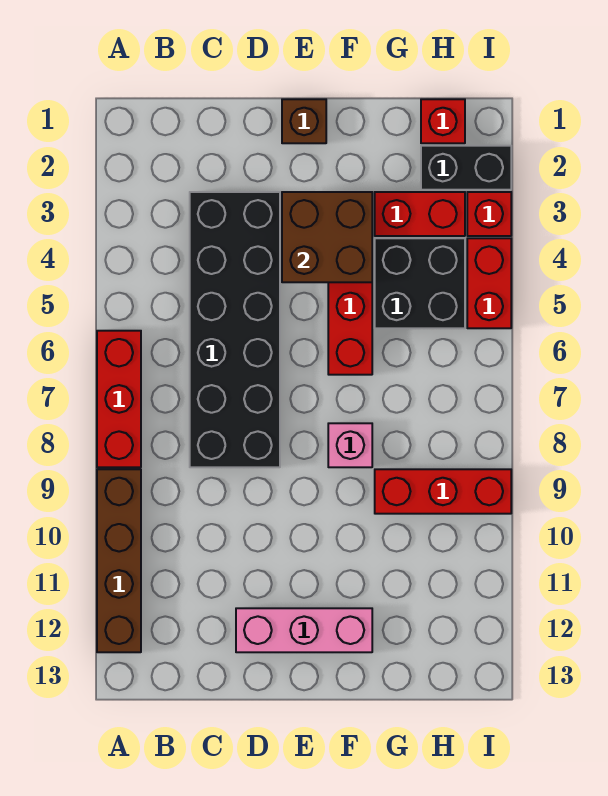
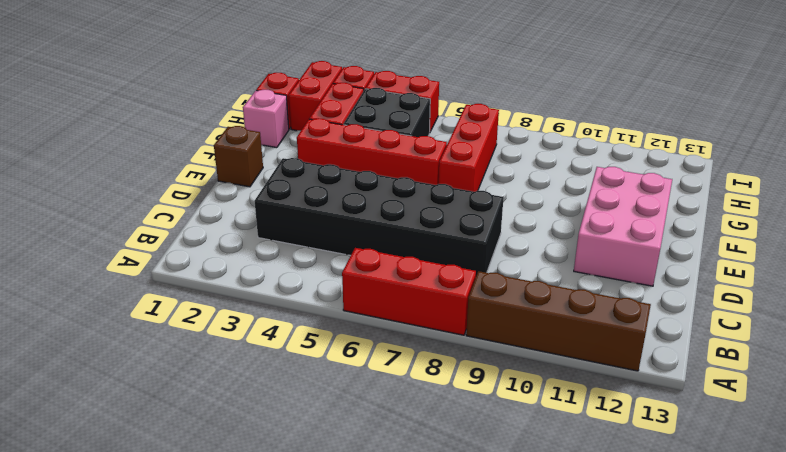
pink brick D12:F12 level 1 -> pink brick D11:F12 level 1
brown brick E3:F4 level 2 -> none
pink brick F8 level 1 -> pink brick G1 level 1
red brick G9:I9 level 1 -> red brick F7:H7 level 1
black brick H2:I2 level 1 -> red brick H2:I2 level 1

